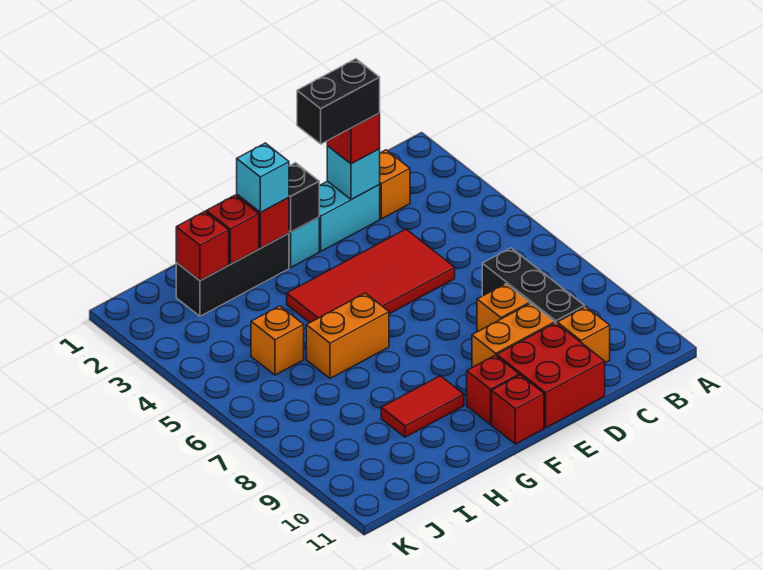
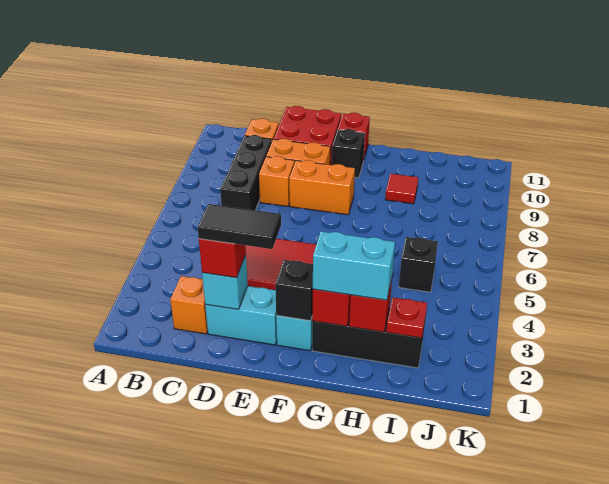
black brick D2:E2 level 4 -> black tile D2:E2 level 4
red brick F10 level 1 -> black brick F10 level 1
cyan brick G2 level 3 -> cyan brick G2:H2 level 3
orange brick G6:H6 level 1 -> orange brick E8:F8 level 1
red tile G9:H9 level 1 -> red tile H9 level 1
red brick I2 level 2 -> red plate I2 level 2
orange brick I5 level 1 -> black brick I5 level 1

